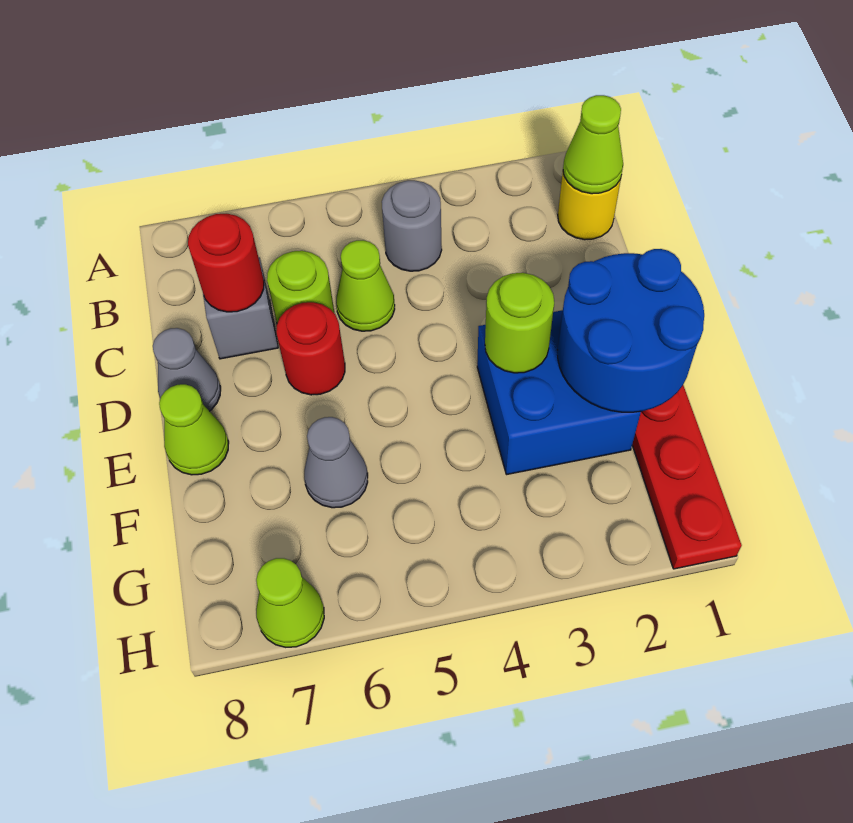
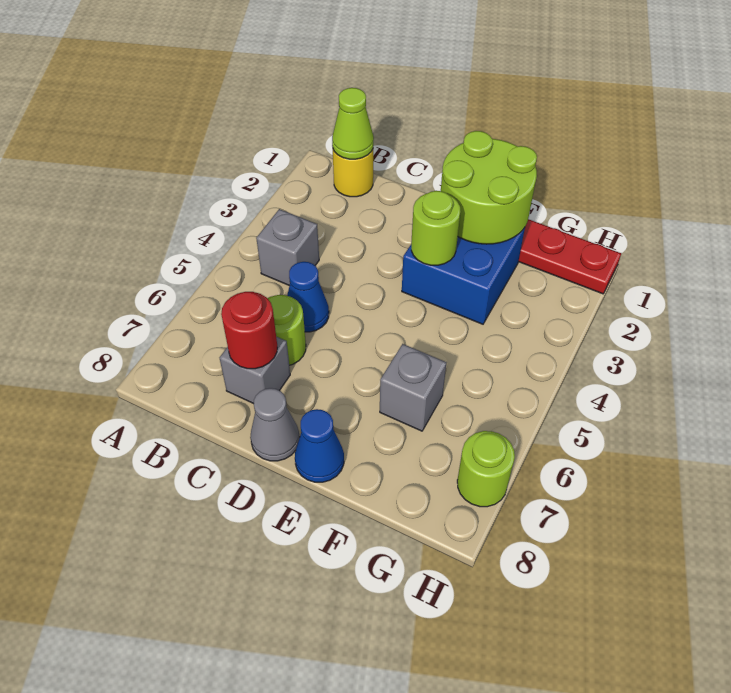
grey round brick B4 level 1 -> grey brick B4 level 1
lime cone C5 level 1 -> blue cone C5 level 1
red round brick D6 level 1 -> none
blue round brick E1:F2 level 2 -> lime round brick E1:F2 level 2
lime cone E8 level 1 -> blue cone E8 level 1
grey cone F6 level 1 -> grey brick F6 level 1
lime cone H7 level 1 -> lime round brick H7 level 1

